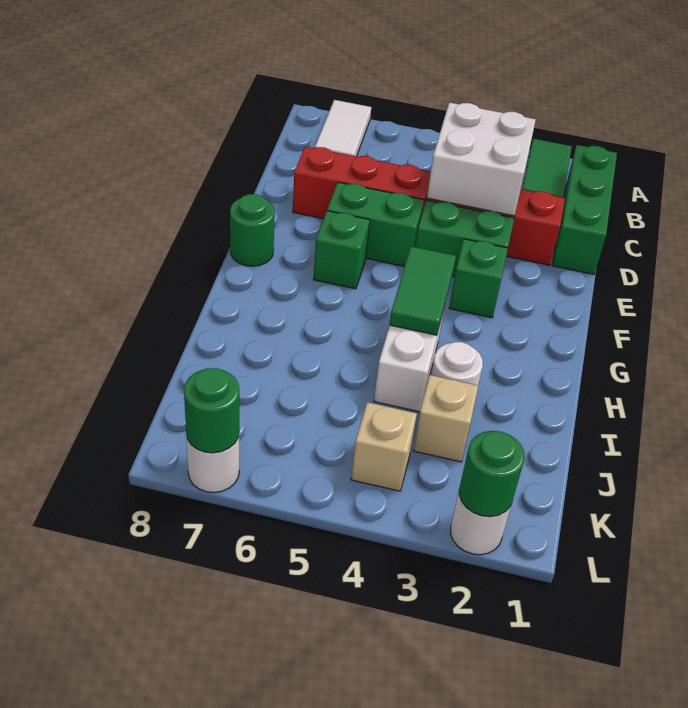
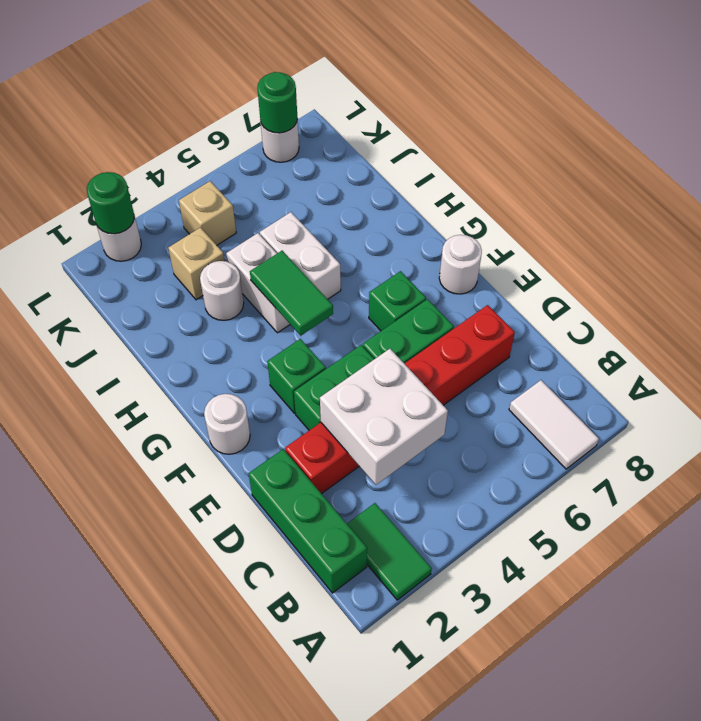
none -> white round brick F1 level 1
green round brick F8 level 1 -> white round brick F8 level 1
none -> white brick H5:I5 level 1

